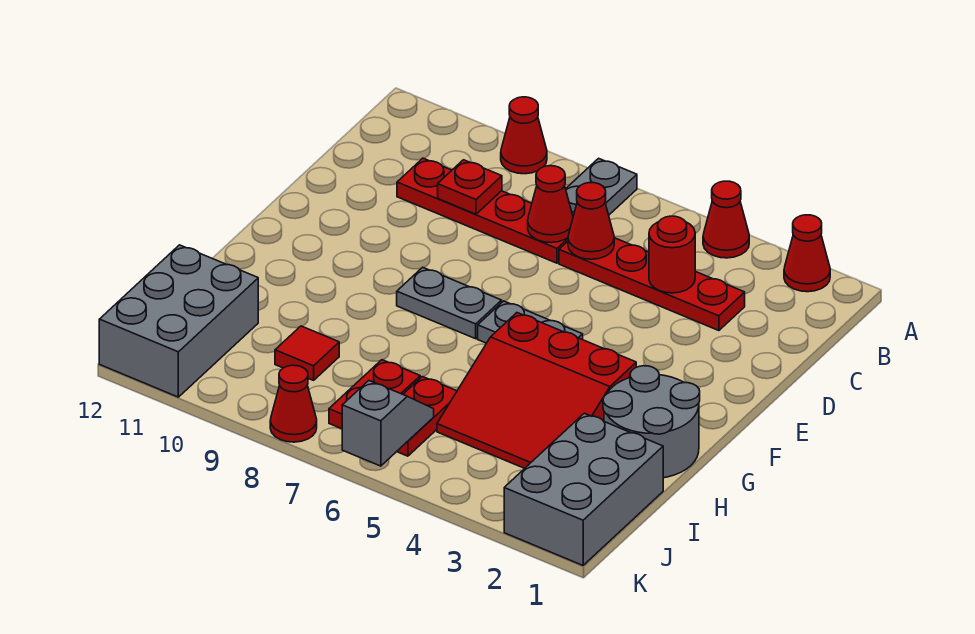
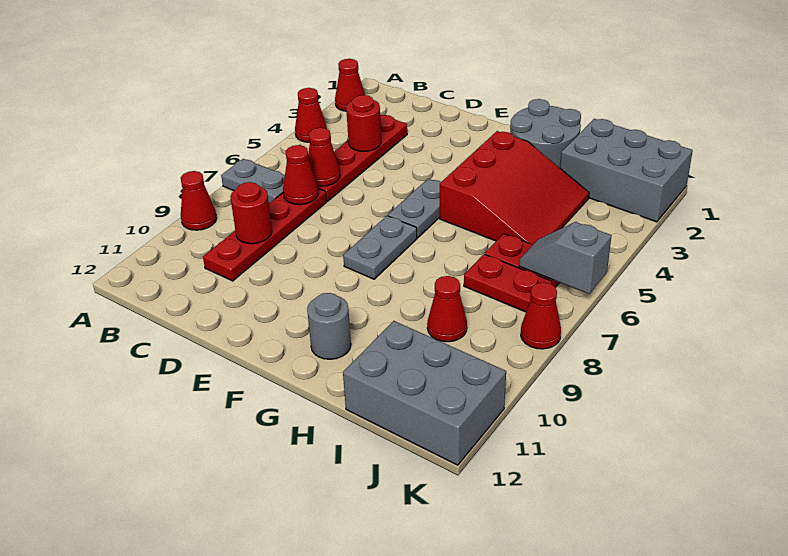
red plate C9 level 2 -> red round brick C9 level 2
none -> grey round brick G11 level 1
red tile I9 level 1 -> red cone I9 level 1

